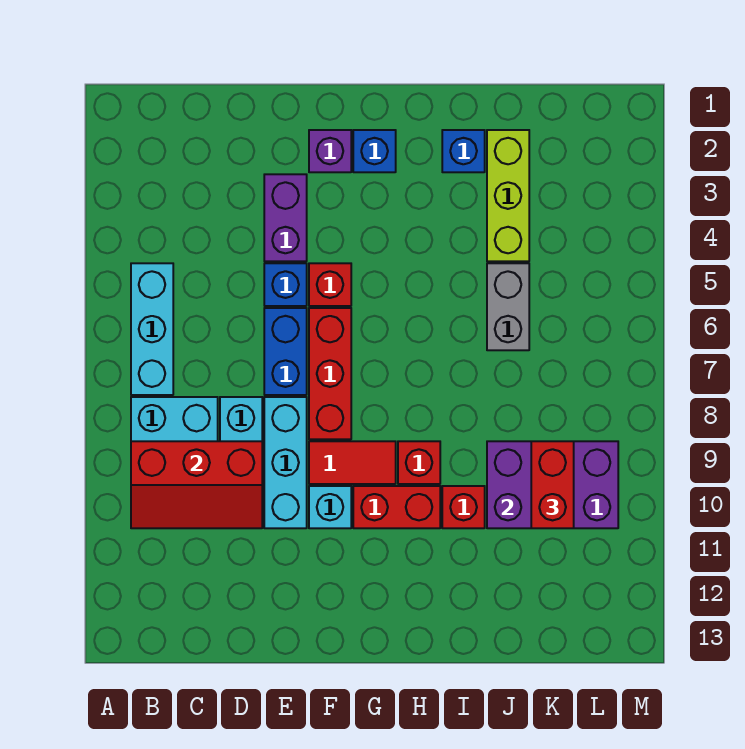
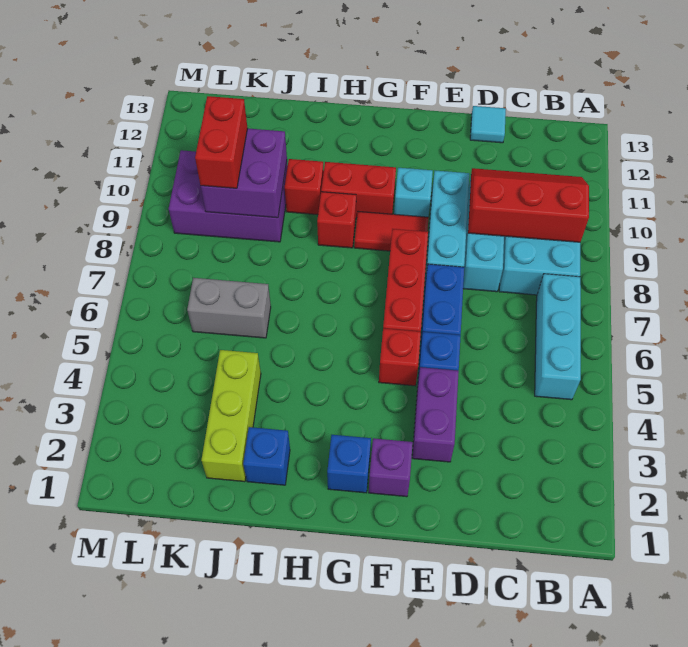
none -> cyan tile D13 level 1
grey brick J5:J6 level 1 -> grey brick J6:K6 level 1

